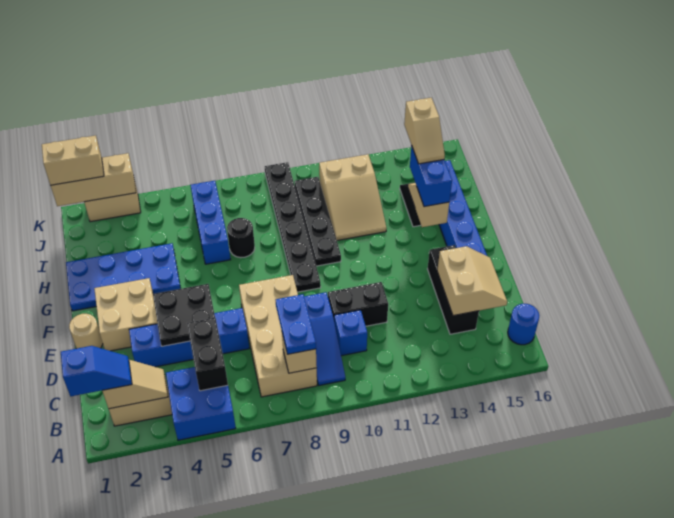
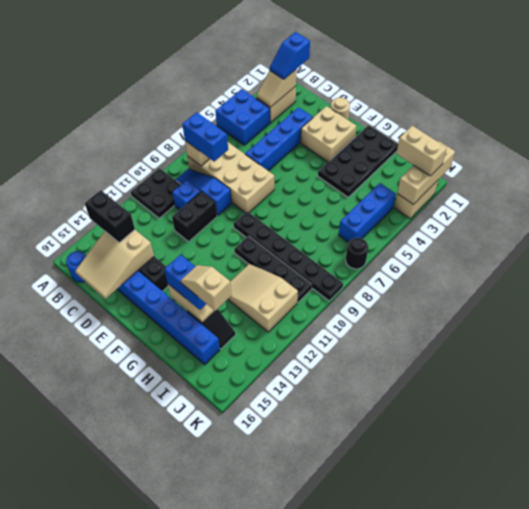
black brick B5:C5 level 2 -> black brick B14:C14 level 3
blue plate B8:C8 level 3 -> blue brick B8:C8 level 3
tan slope C14:D15 level 2 top 14 -> tan slope C14:D16 level 2 top 14
black plate D4:E5 level 2 -> black plate A10:B11 level 1
blue plate G1:H4 level 1 -> black plate G1:H4 level 1
blue brick H6:J6 level 1 -> blue brick J4:J6 level 1
black round brick H7 level 1 -> black round brick K7 level 1
tan brick K1:K2 level 3 -> tan brick J2:K2 level 3

